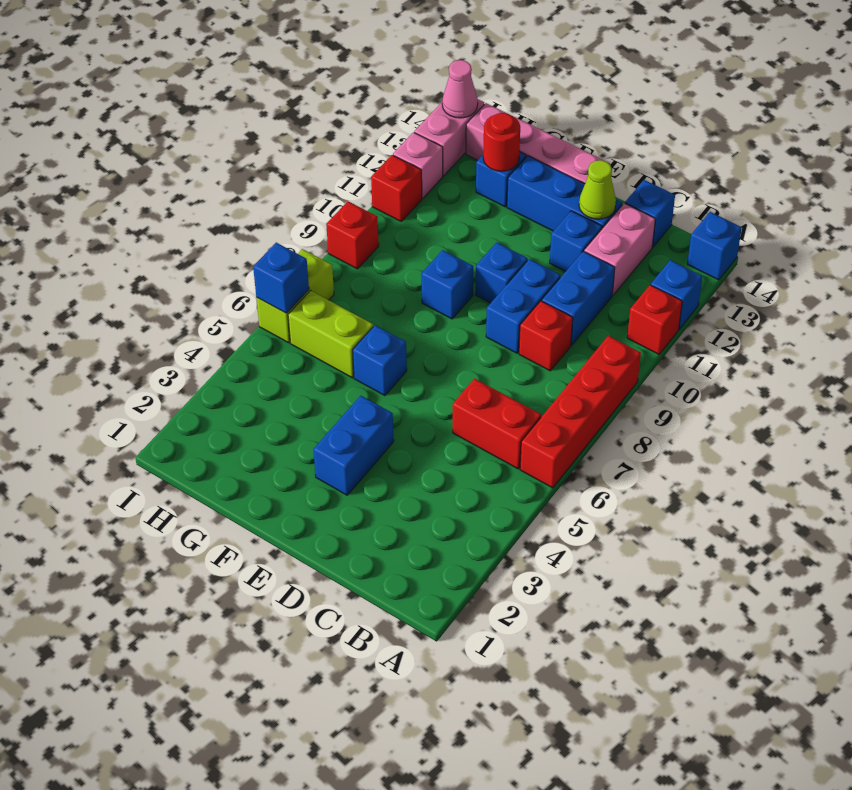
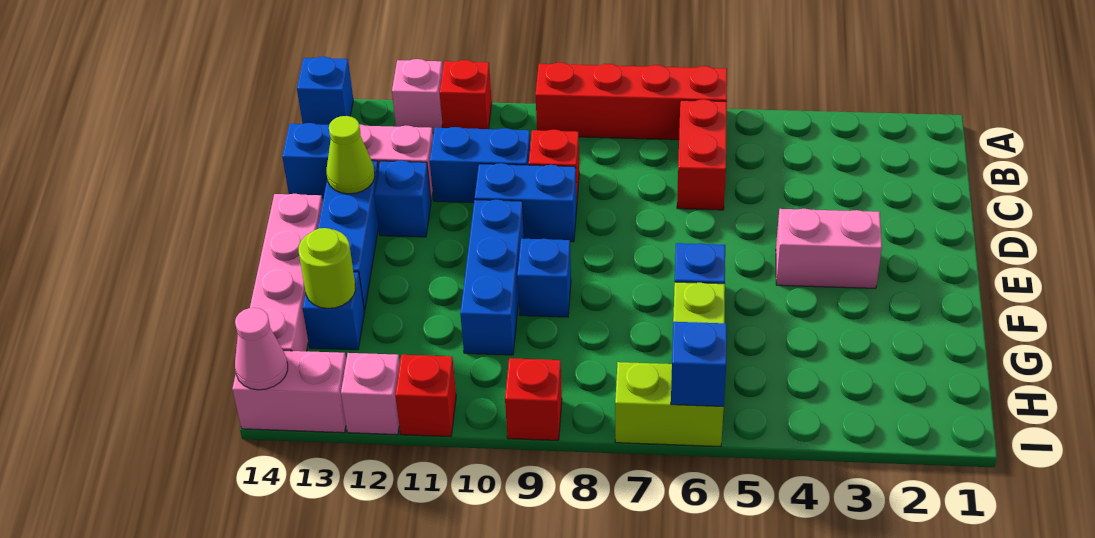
blue brick A12 level 1 -> pink brick A12 level 1
blue brick E3:E4 level 1 -> pink brick E3:E4 level 1
blue brick E10 level 1 -> blue brick E10:G10 level 1
red round brick G13 level 2 -> lime round brick G13 level 2

